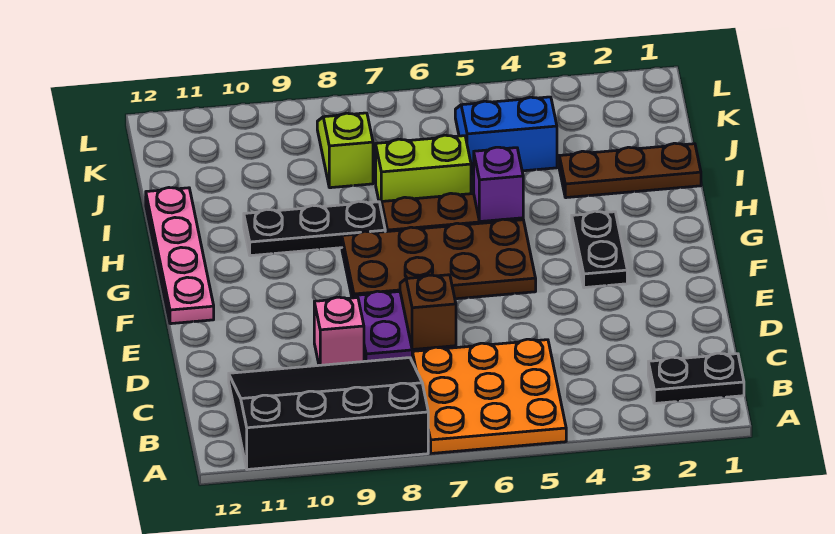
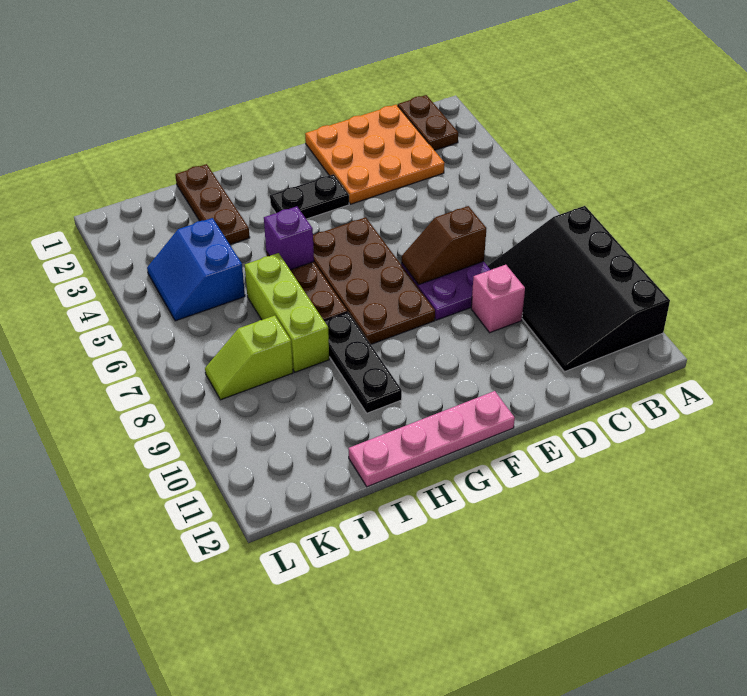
orange plate A5:C7 level 1 -> orange plate C1:E3 level 1
black plate B1:B2 level 1 -> brown plate B1:B2 level 1
lime brick I6:I7 level 1 -> lime brick I6:I8 level 1

